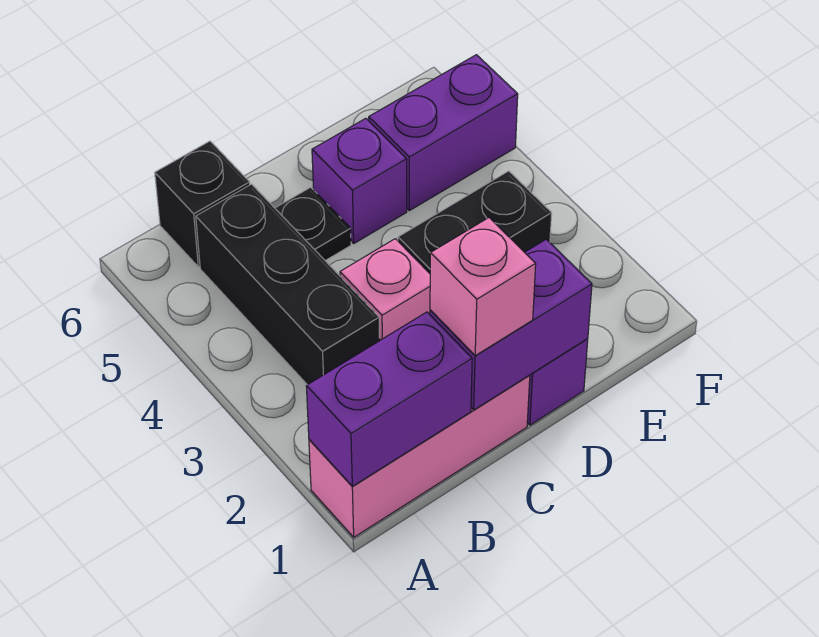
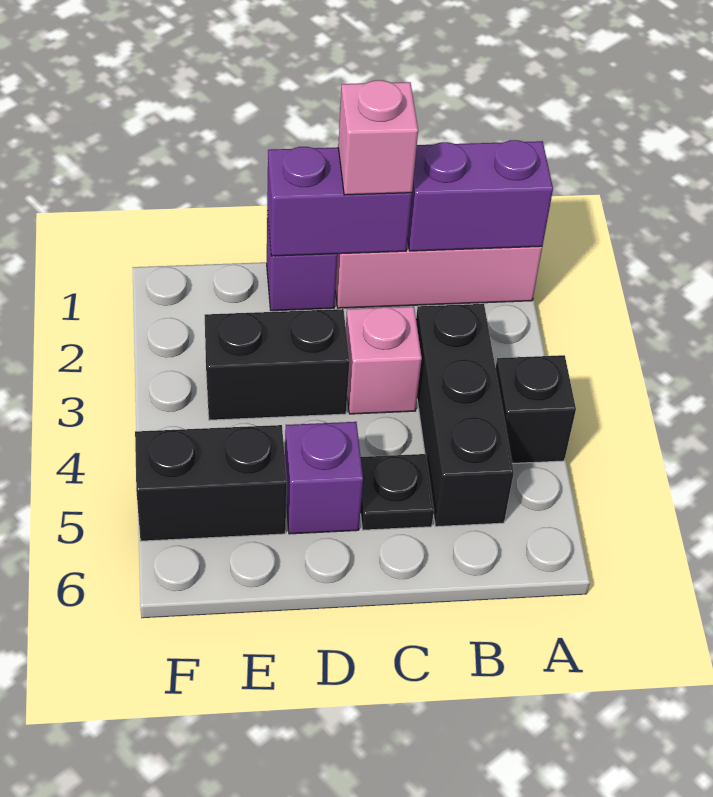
black brick B6 level 1 -> black brick A4 level 1
purple brick E5:F5 level 1 -> black brick E5:F5 level 1

